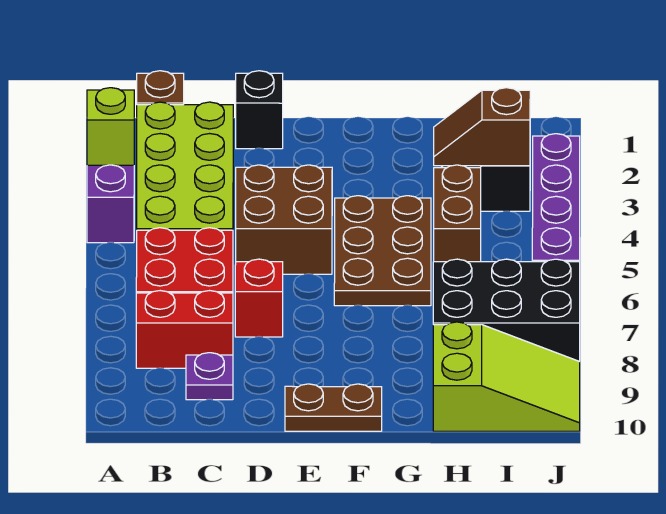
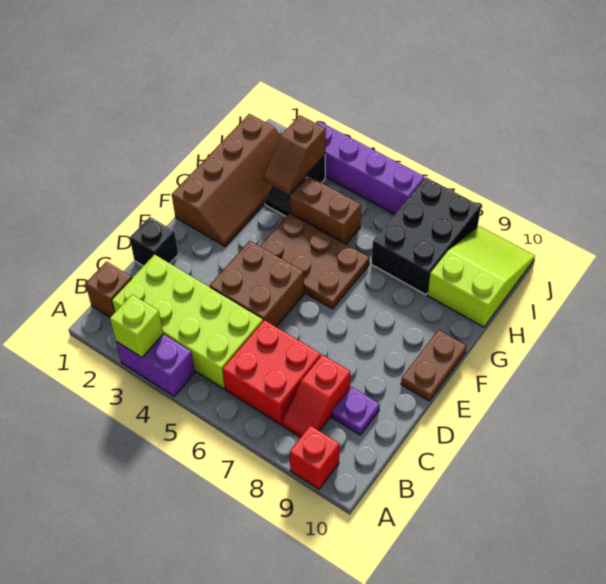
red brick B8:C8 level 1 -> red slope B8:C8 level 1 top C
red brick D7 level 1 -> red brick A9 level 1
none -> brown slope F1:I2 level 1 top 1

